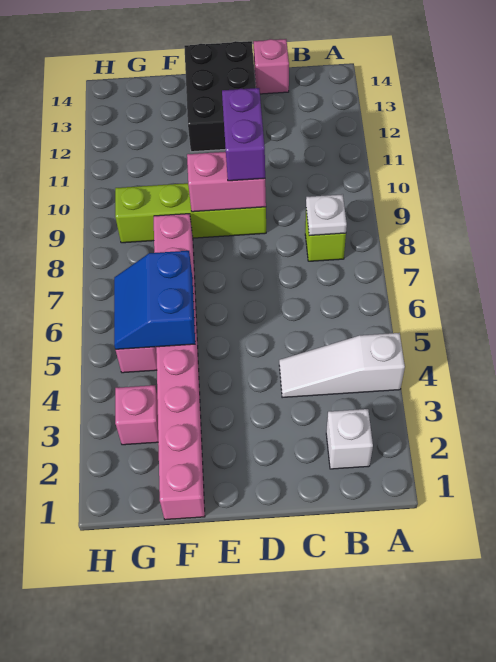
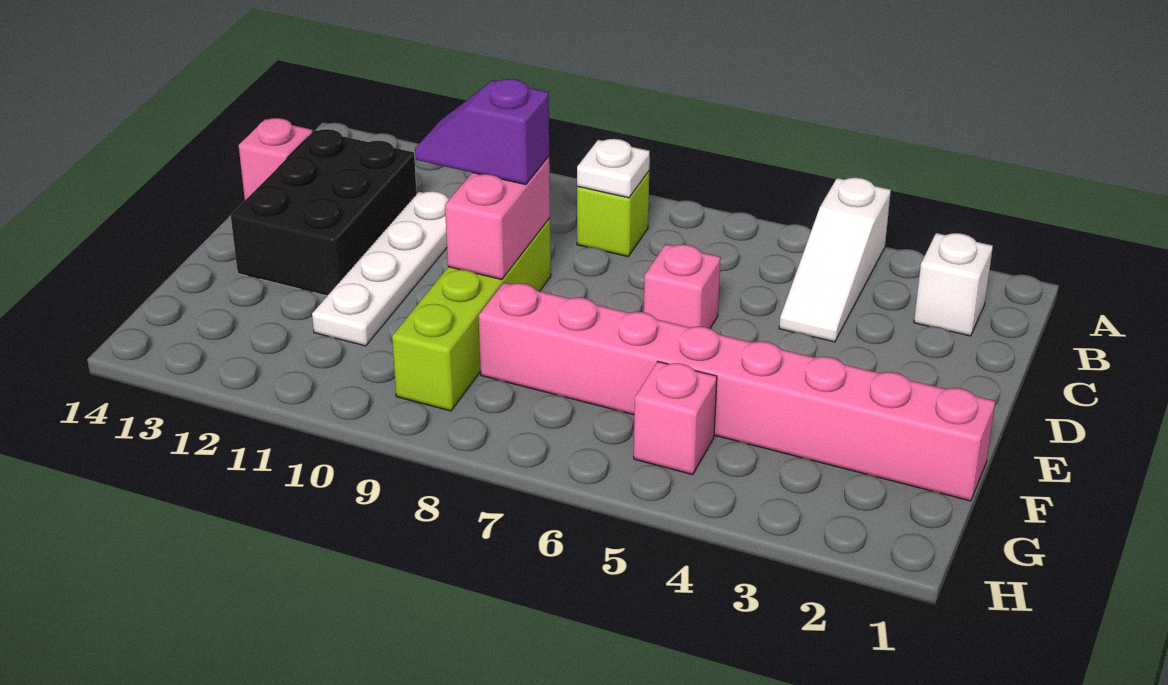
none -> white plate C11:F11 level 1
purple brick D9:D10 level 3 -> purple slope D9:D10 level 3 top 9
black brick D12:E14 level 1 -> black brick C12:E13 level 1
blue slope F5:G6 level 2 top F -> none
pink brick G3 level 1 -> pink brick D6 level 1

